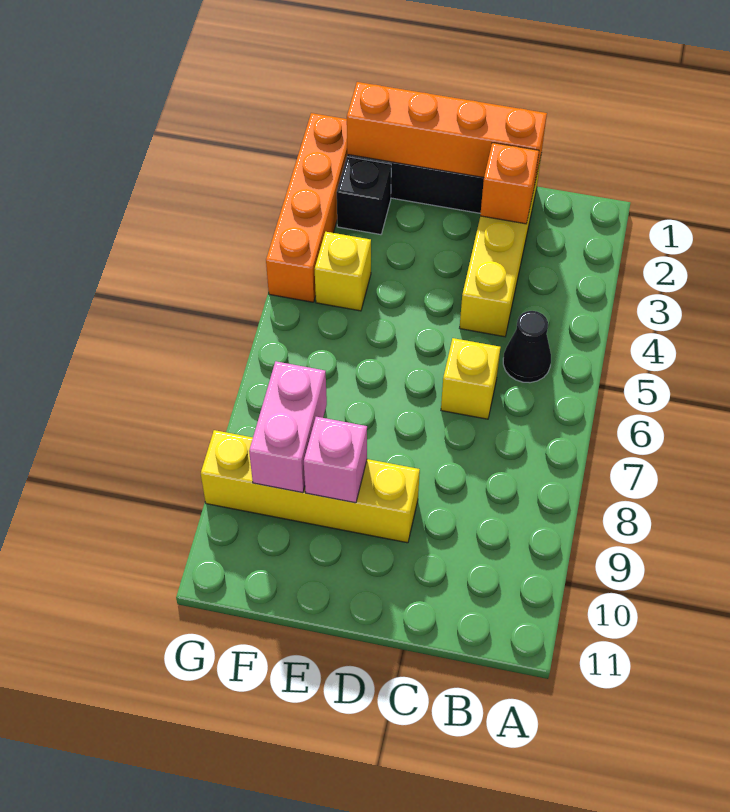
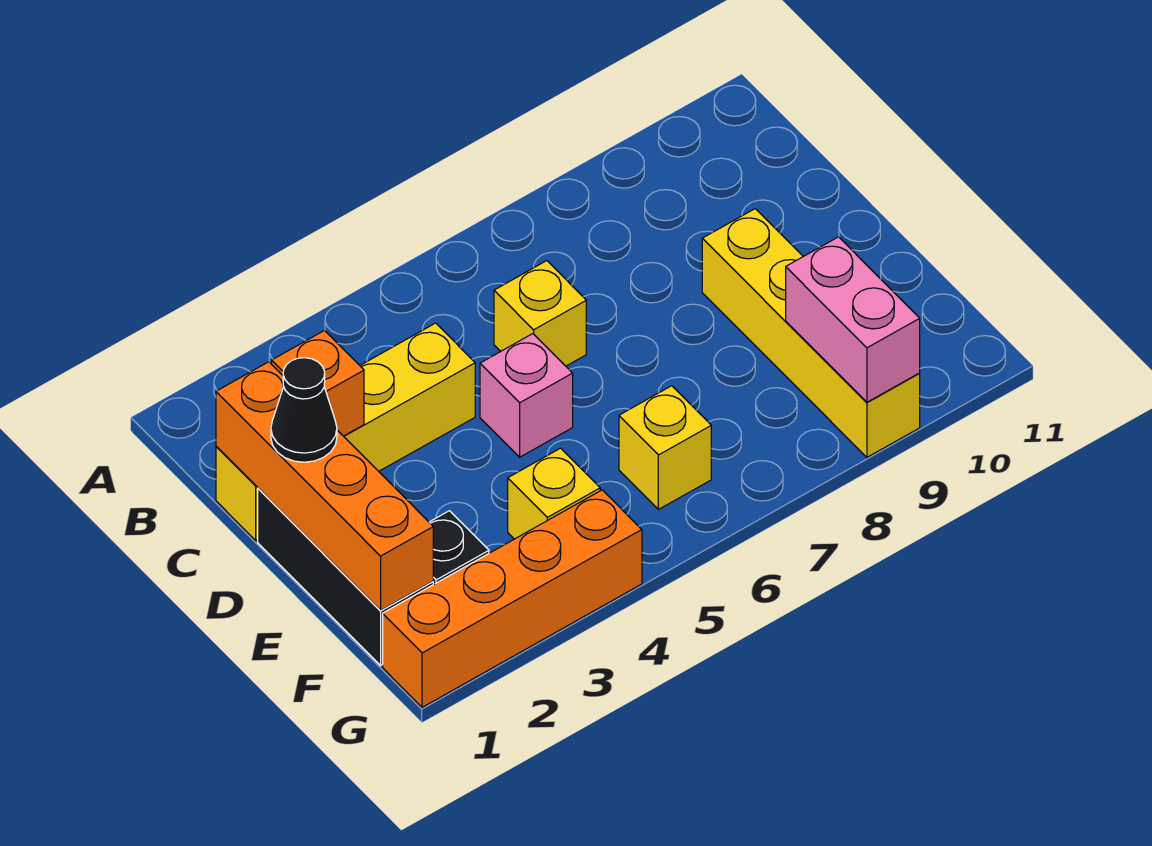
black cone B5 level 1 -> black cone D1 level 3
pink brick E9 level 2 -> pink brick D5 level 1
none -> yellow brick F6 level 1
pink brick F8:F9 level 2 -> pink brick F9:G9 level 2

